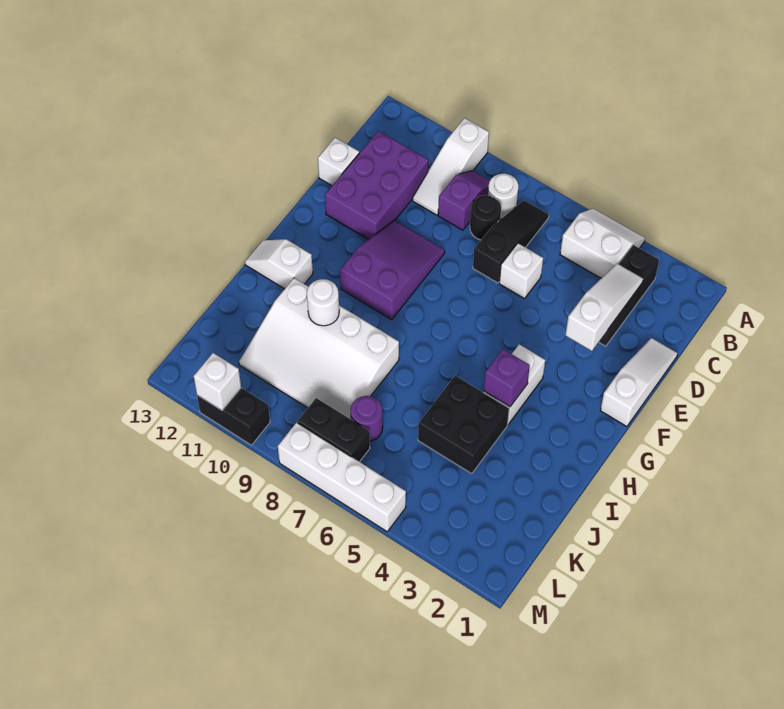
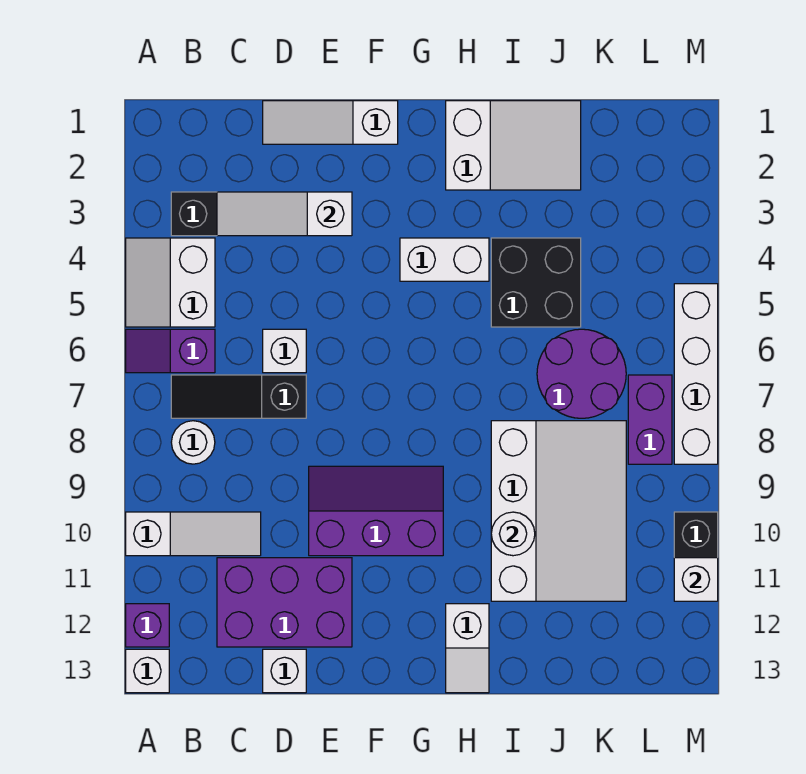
none -> white brick A13 level 1
purple slope B9:C9 level 1 top C -> purple slope A6:B6 level 1 top B
black round brick C8 level 1 -> none
purple slope E9:G10 level 1 top G -> purple slope E9:G10 level 1 top 10
none -> white slope H1:J2 level 1 top H
purple brick H4 level 2 -> purple brick A12 level 1
purple round brick K7 level 1 -> purple round brick J6:K7 level 1
black brick L7:L8 level 1 -> purple brick L7:L8 level 1

